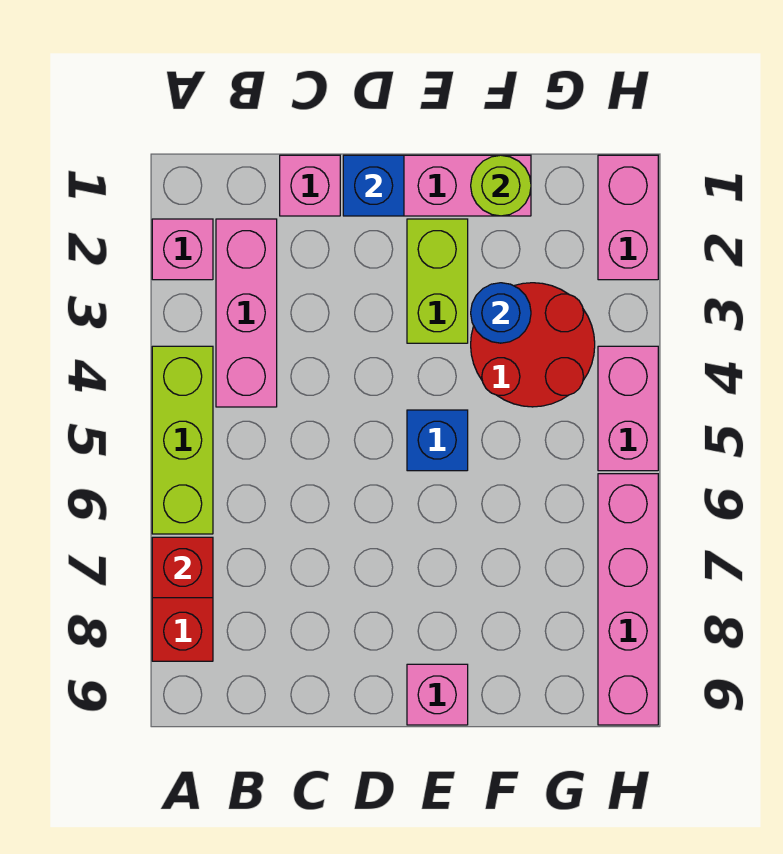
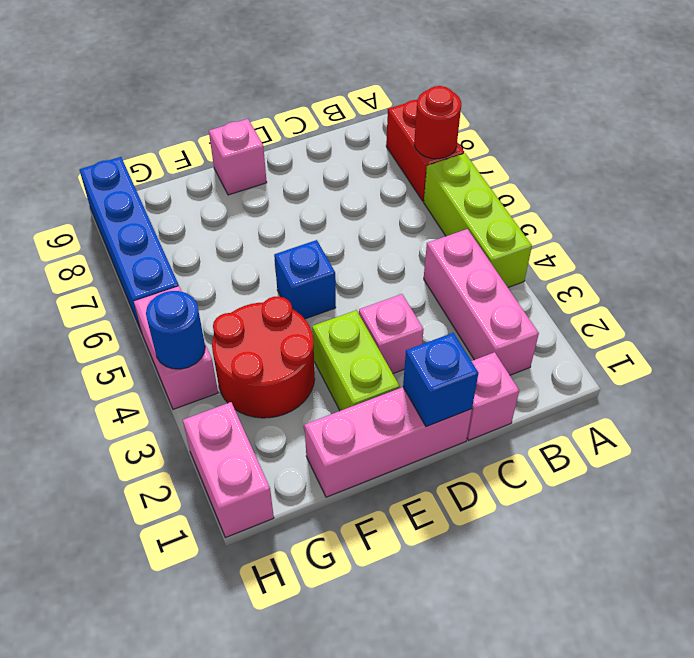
pink brick A2 level 1 -> pink brick D3 level 1
red brick A7 level 2 -> red round brick A7 level 2
lime round brick F1 level 2 -> none
blue round brick F3 level 2 -> blue round brick H4 level 2
pink brick H6:H9 level 1 -> blue brick H6:H9 level 1

